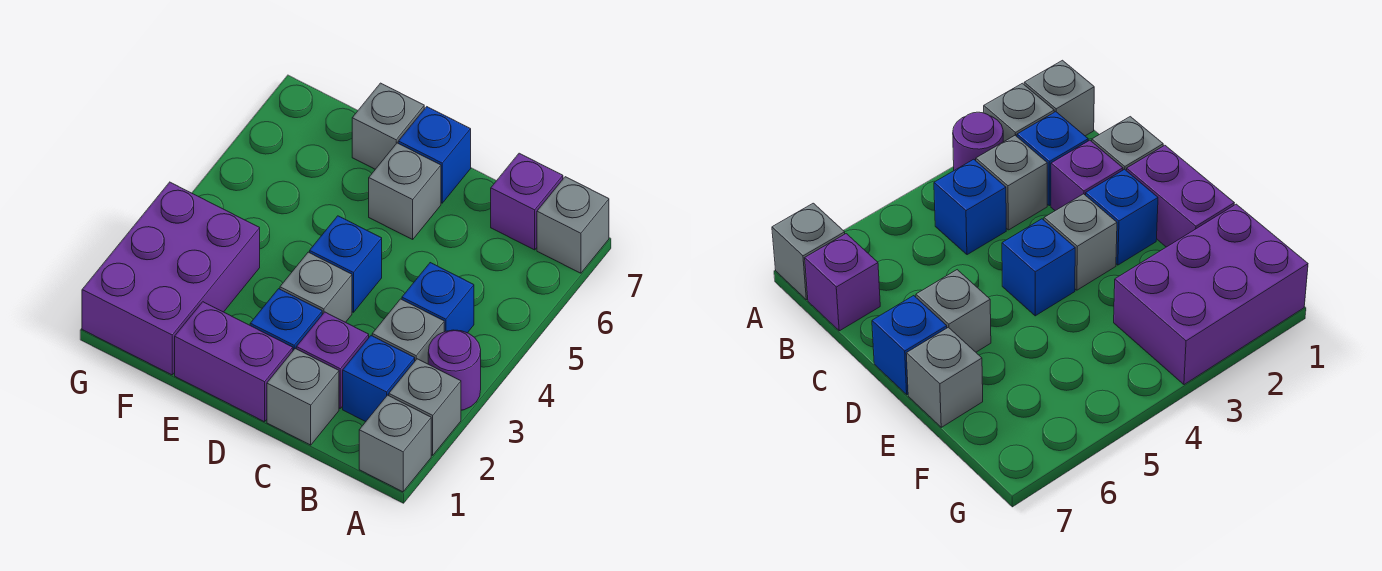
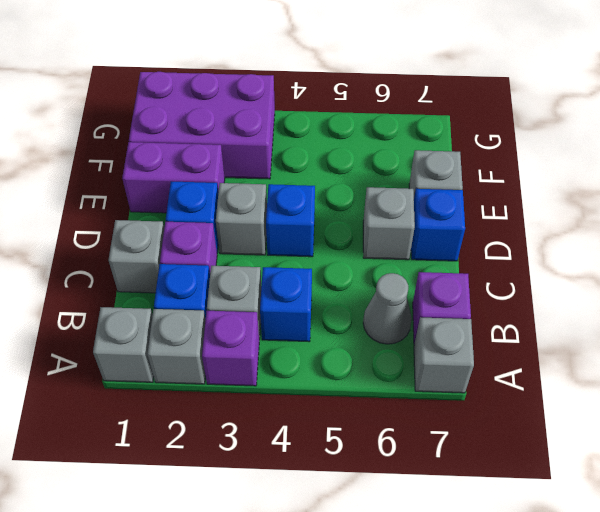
purple round brick A3 level 1 -> purple brick A3 level 1
none -> grey cone B6 level 1
purple brick D1:E1 level 1 -> purple brick E1:E2 level 1

